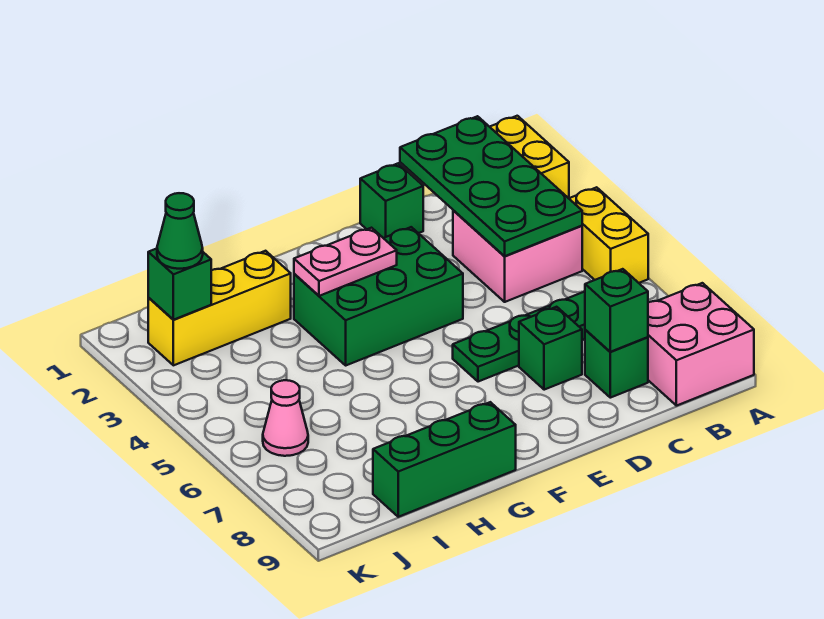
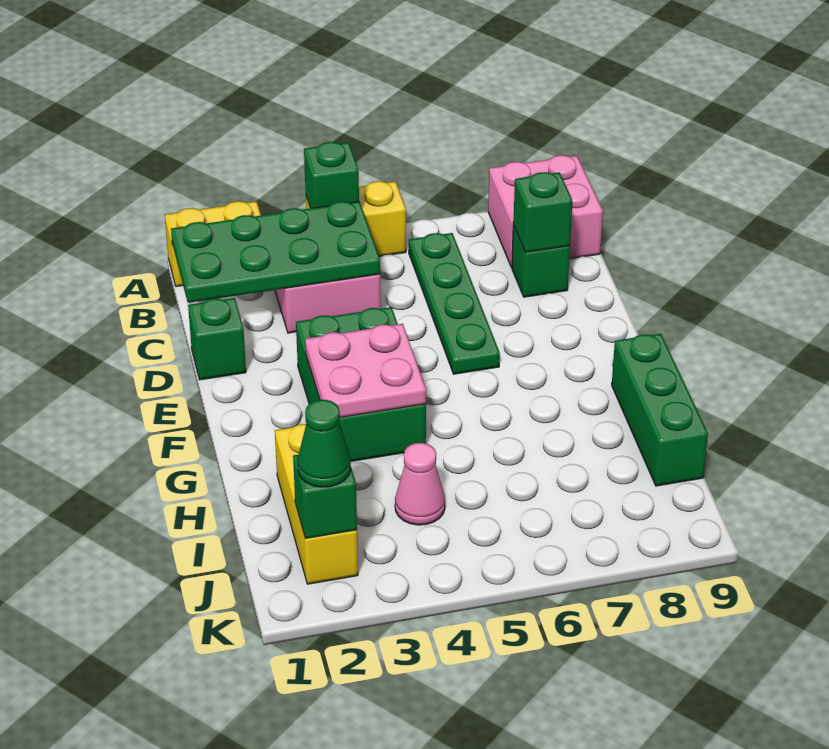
green brick D7 level 1 -> green brick A4 level 2
pink plate F3:G3 level 2 -> pink plate F3:G4 level 2
pink cone J6 level 1 -> pink cone I4 level 1

